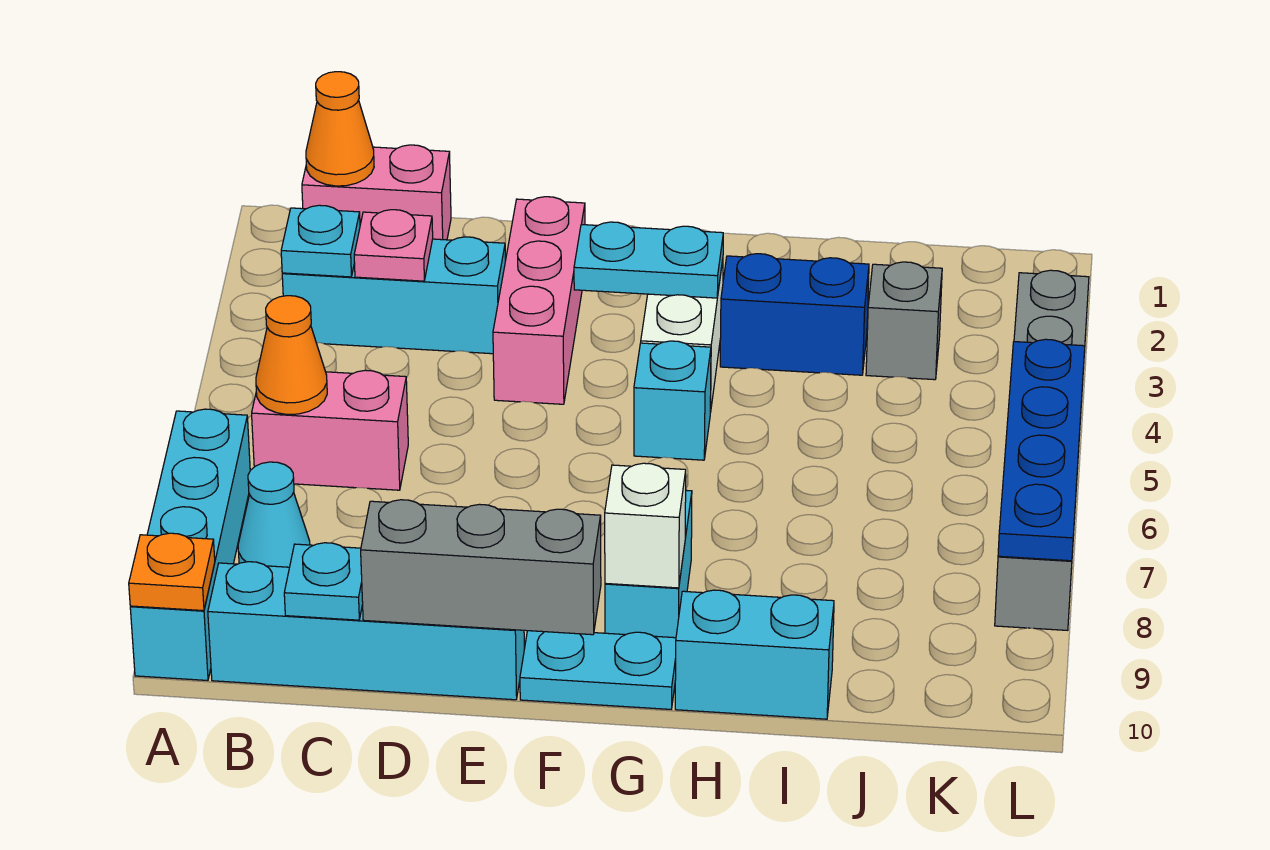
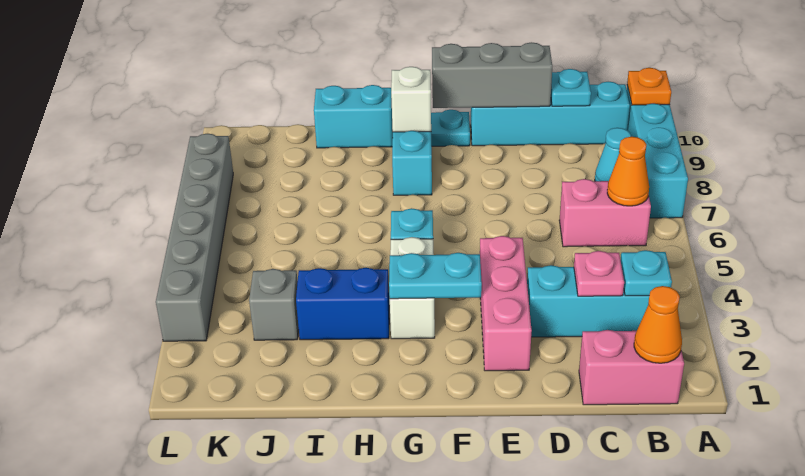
blue plate L5:L8 level 2 -> none

